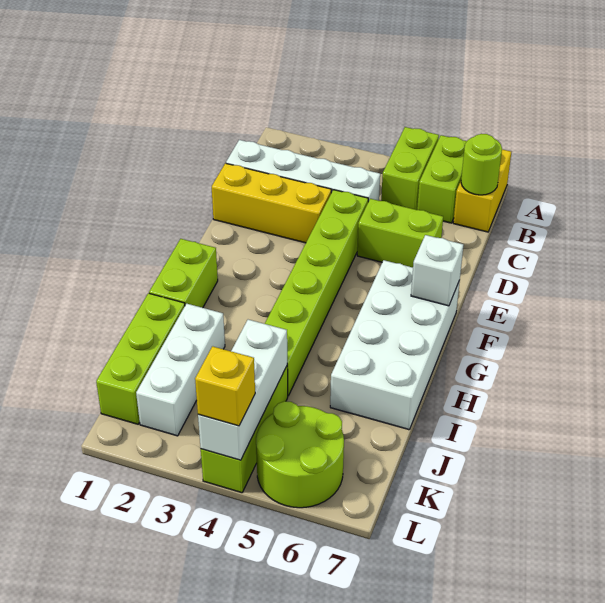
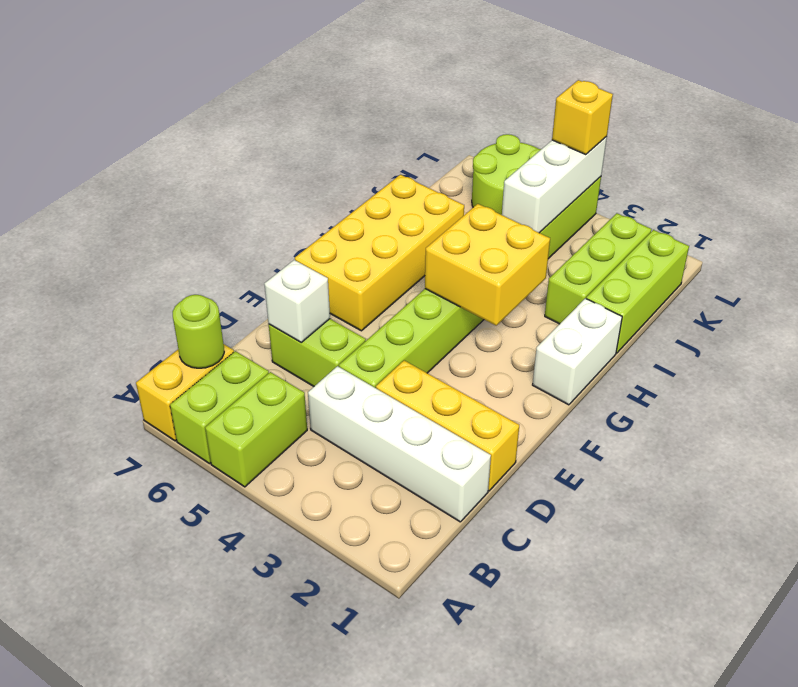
white brick F6:I7 level 1 -> yellow brick F6:I7 level 1
white brick F7 level 2 -> white brick D6 level 2
lime brick G1:H1 level 1 -> white brick G1:H1 level 1
none -> yellow brick G3:H4 level 2
white brick I2:K2 level 1 -> lime brick I2:K2 level 1

